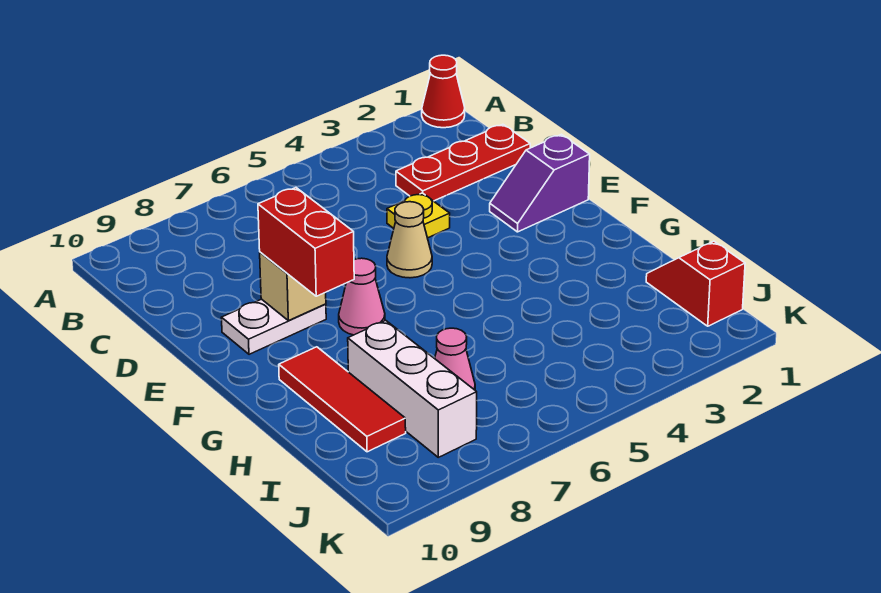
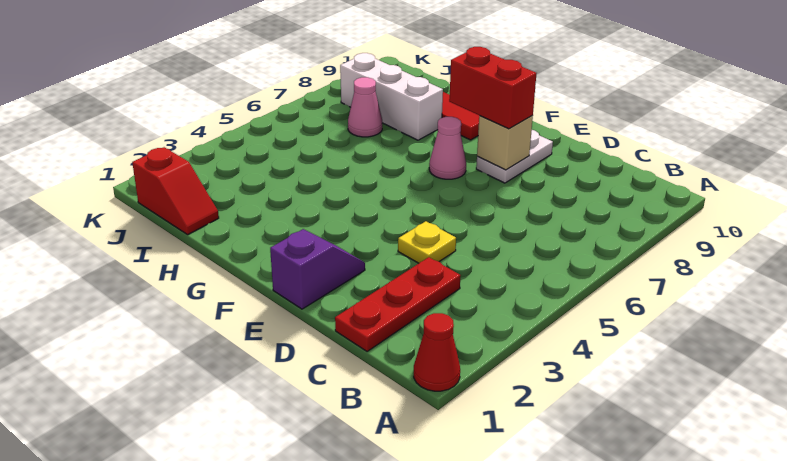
tan cone E5 level 1 -> none

